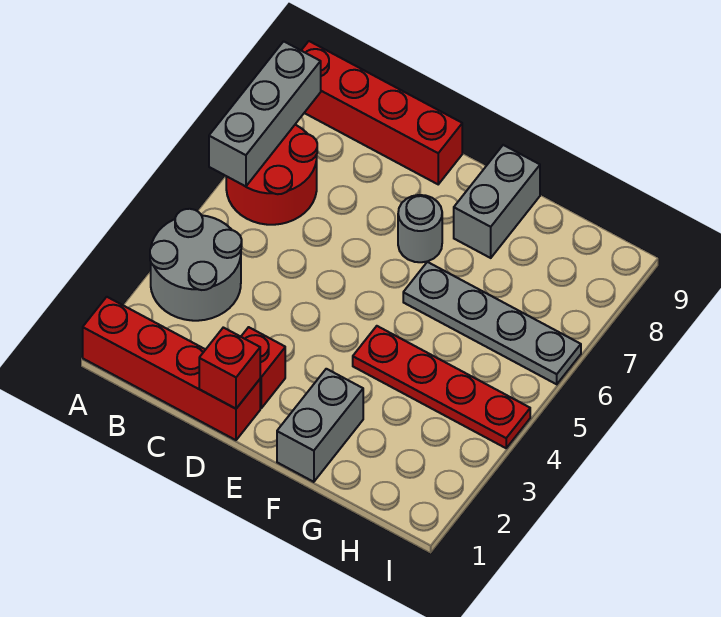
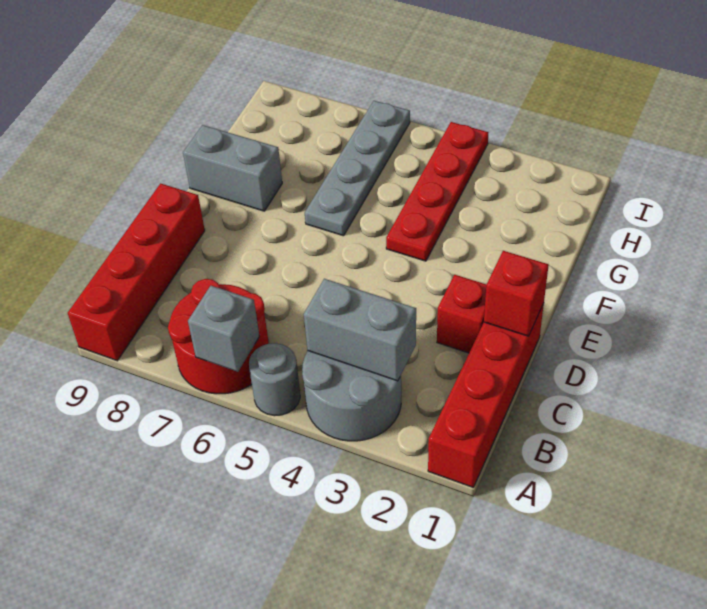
grey brick A6:A8 level 2 -> grey brick A6 level 2
grey round brick E7 level 1 -> grey round brick A5 level 1
grey brick F1:F2 level 1 -> grey brick B3:B4 level 2

